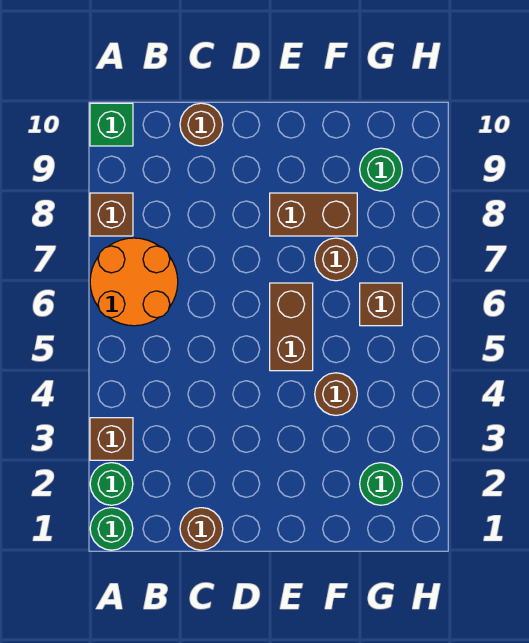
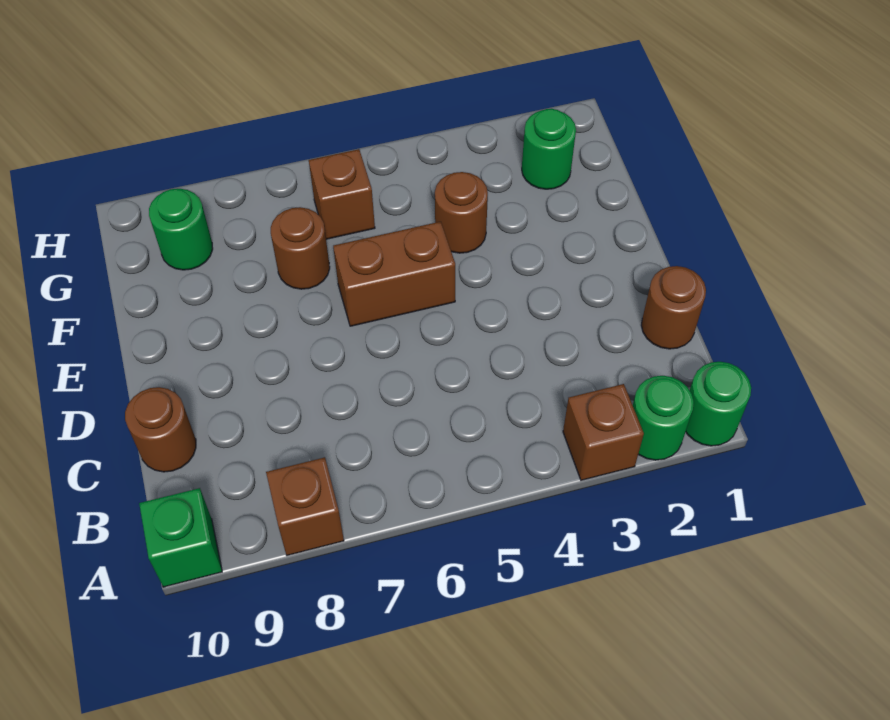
orange round brick A6:B7 level 1 -> none
brown brick E8:F8 level 1 -> none

